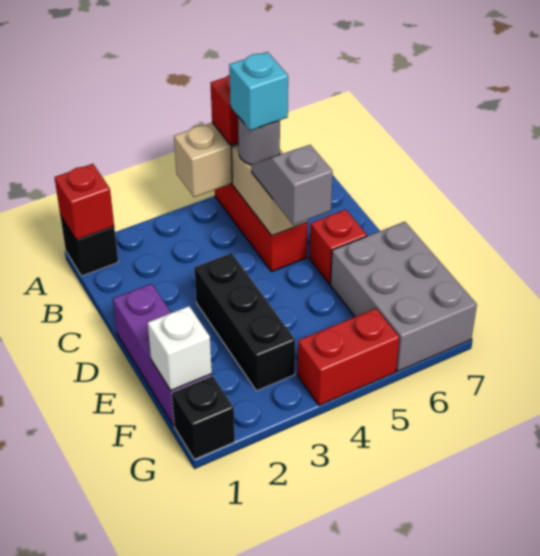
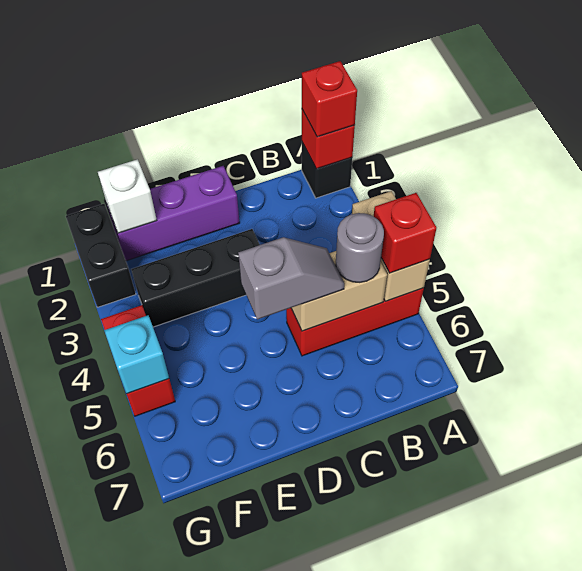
cyan brick B5 level 4 -> cyan brick G5 level 2
red brick D6 level 1 -> red brick A1 level 3
grey brick E6:G7 level 1 -> none
black brick G1 level 1 -> black brick G1:G2 level 1

